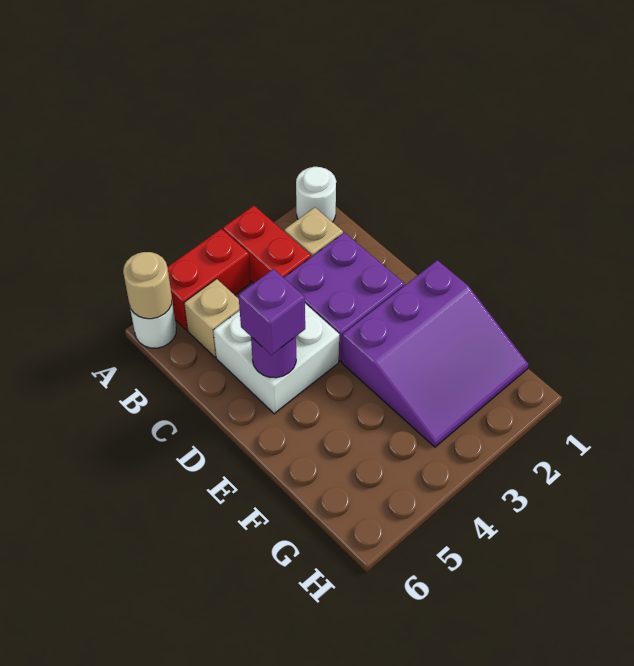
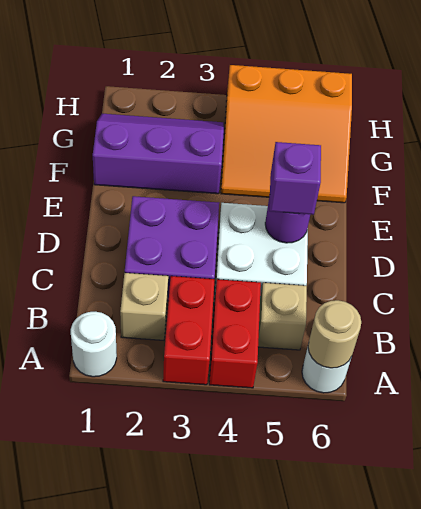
red brick A4:A5 level 1 -> red brick A4:B4 level 1
purple slope E1:G3 level 1 top E -> purple slope F1:G3 level 1 top F
none -> orange slope F4:H6 level 1 top H

